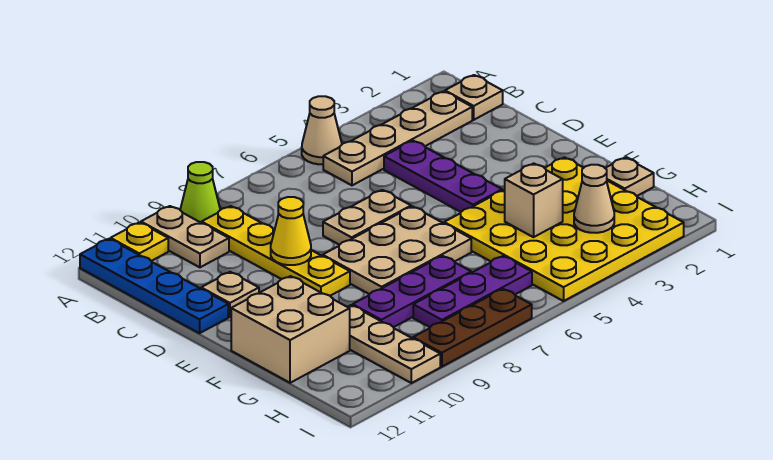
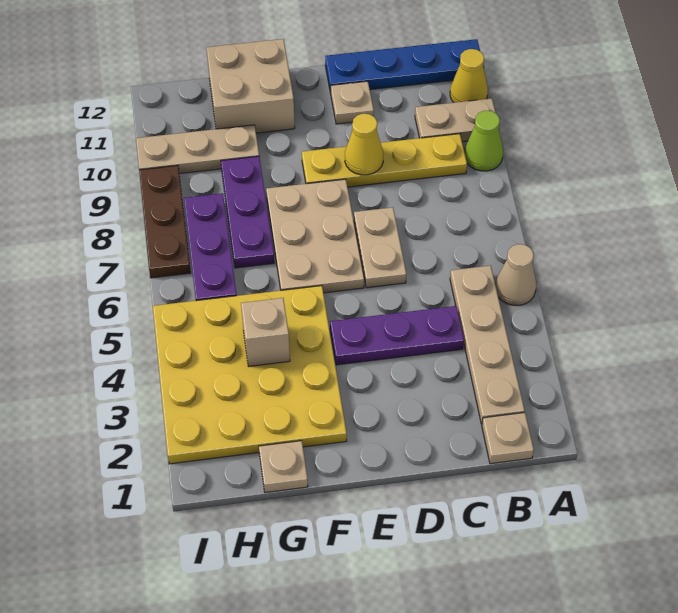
yellow plate A11 level 1 -> yellow cone A11 level 1
tan cone H3 level 2 -> none

